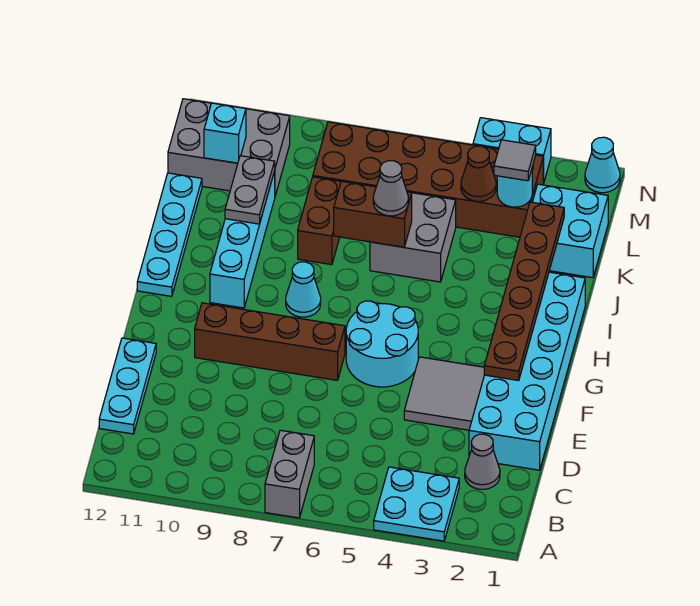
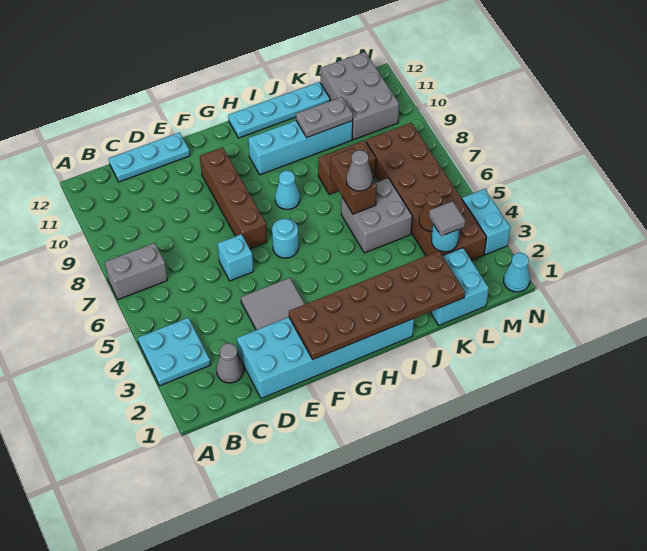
brown plate F2:K2 level 2 -> brown plate F1:K2 level 2
cyan round brick F5:G6 level 1 -> cyan round brick G6 level 1
cyan brick L11 level 2 -> cyan brick E6 level 1

